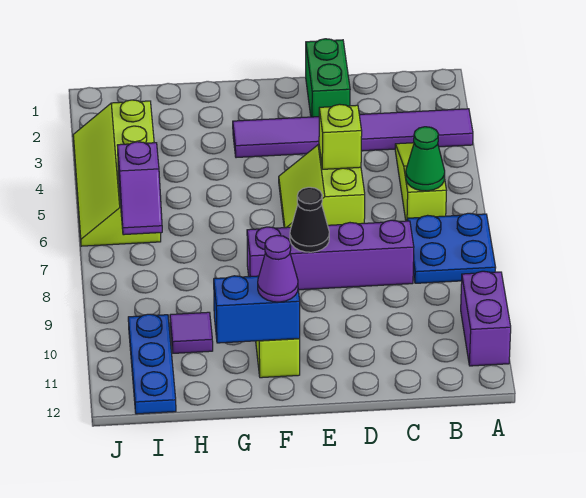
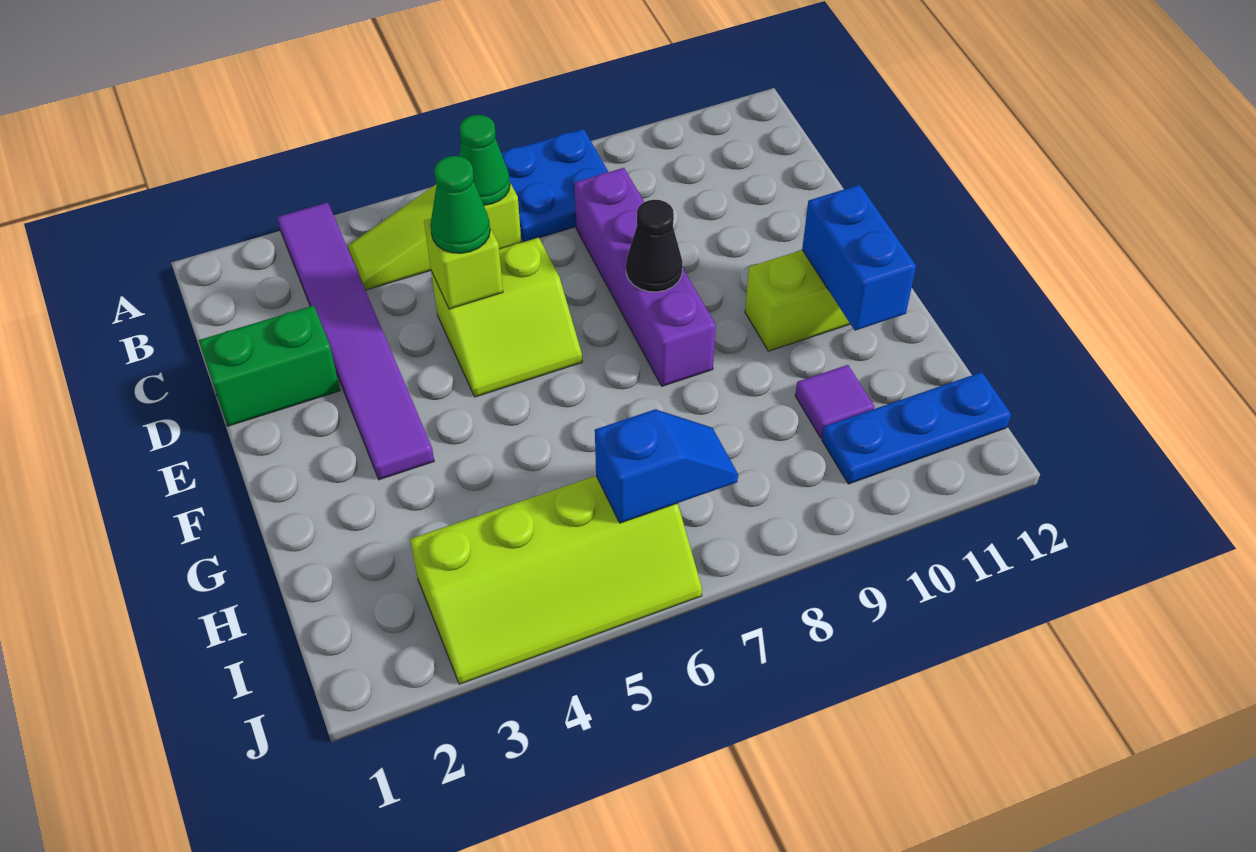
purple brick A10:A11 level 1 -> none
none -> green cone D5 level 3
purple cone F11 level 3 -> none
purple slope I6:I7 level 2 top 6 -> blue slope I6:I7 level 2 top 6

